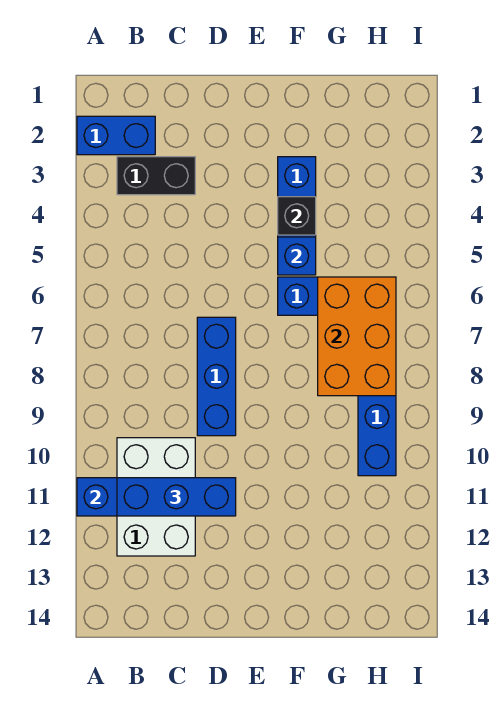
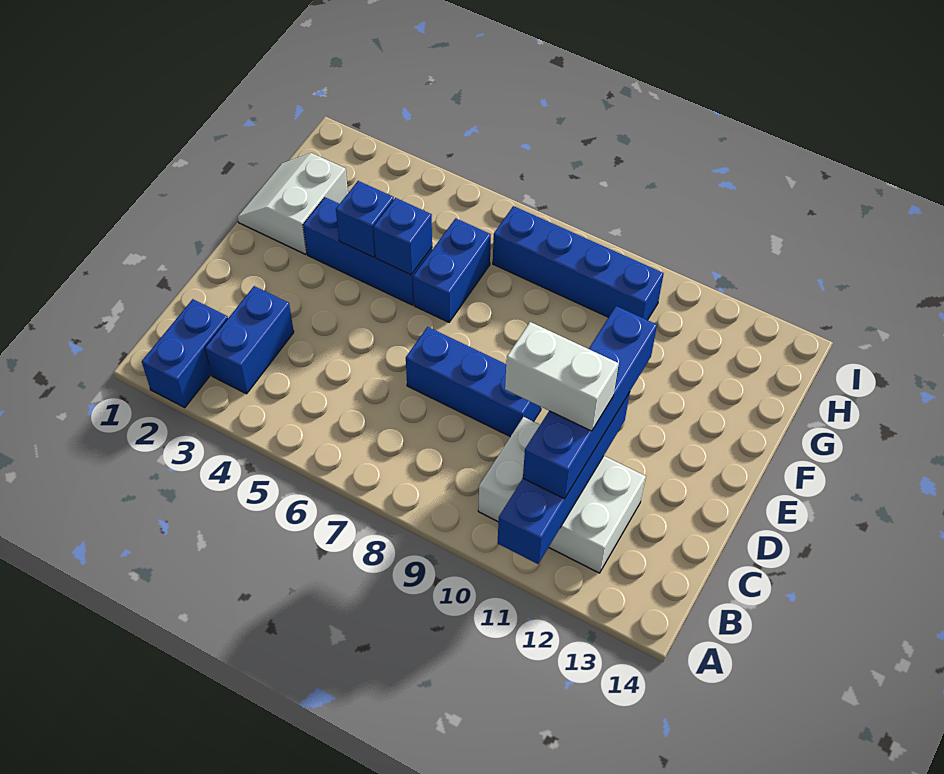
black brick B3:C3 level 1 -> blue brick B3:C3 level 1
blue brick B11:D11 level 3 -> blue brick B11:E11 level 3
none -> white brick C10:C11 level 4
none -> white slope F1:G2 level 1 top 2
black brick F4 level 2 -> blue brick F4 level 2
orange brick G6:H8 level 2 -> none

